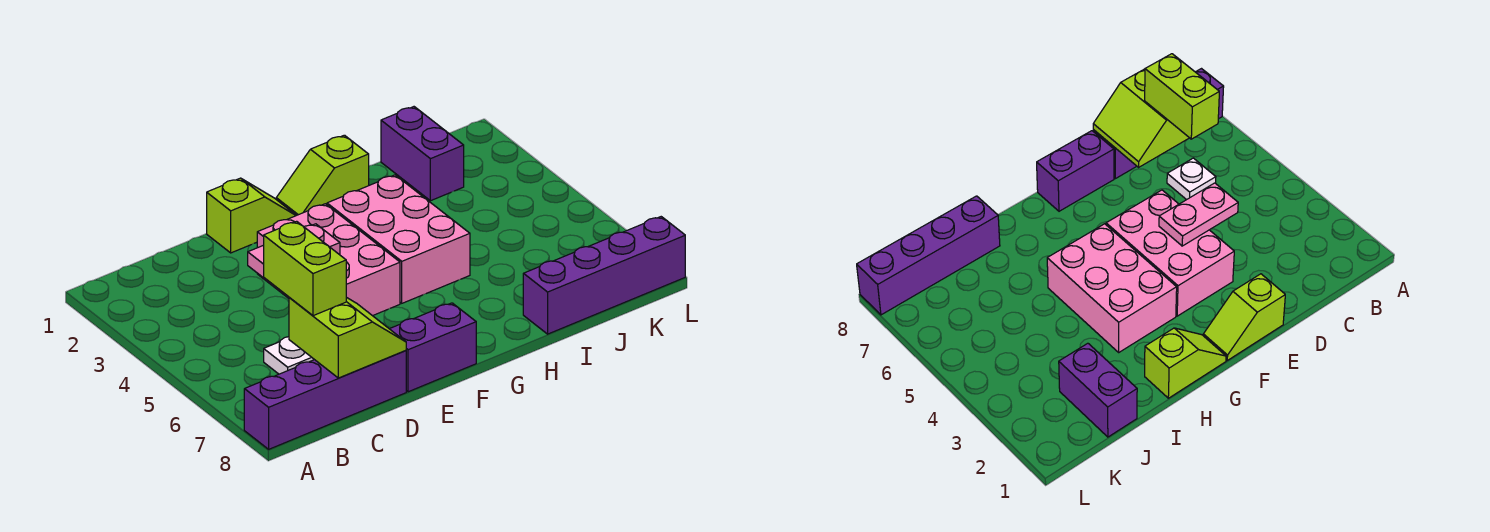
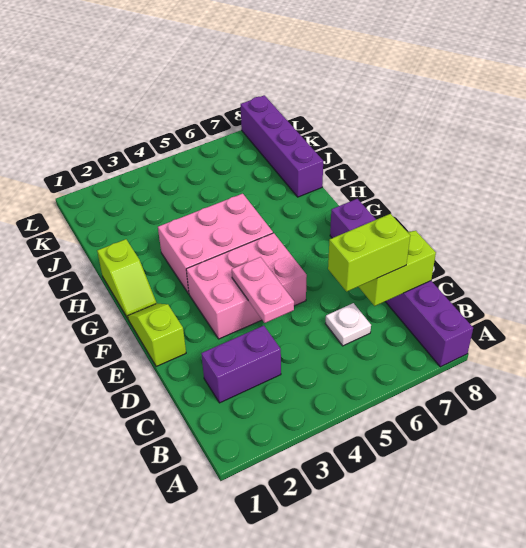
purple brick J1:J2 level 1 -> purple brick C2:C3 level 1

